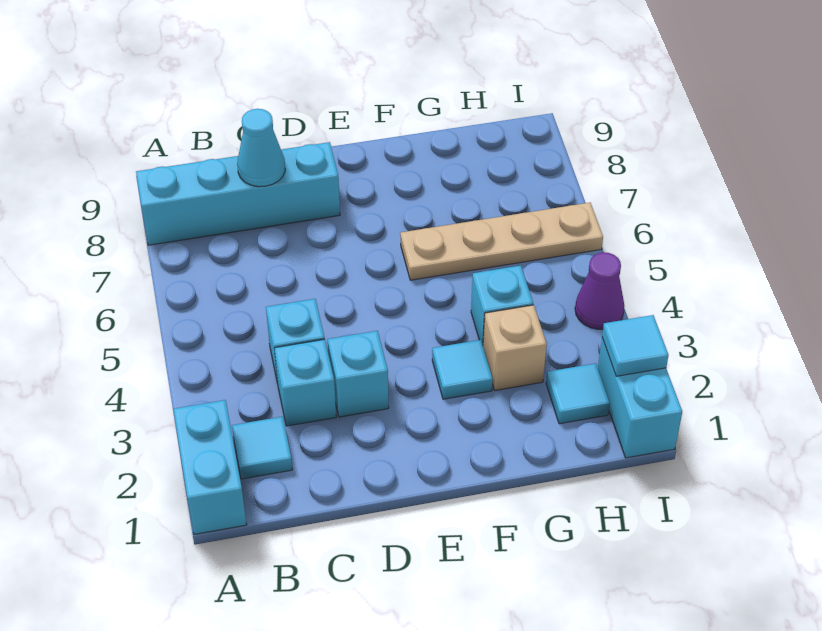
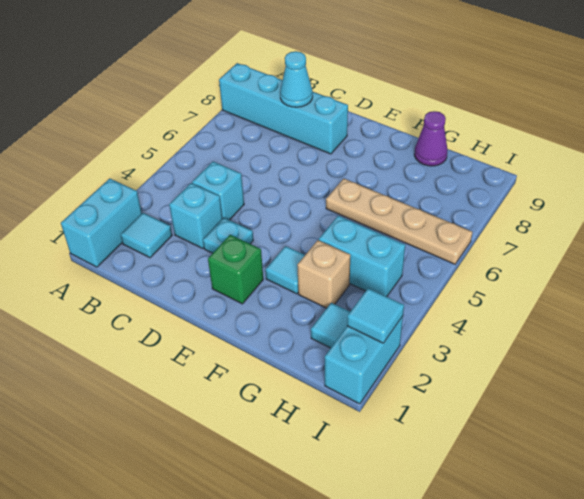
cyan brick D3 level 1 -> cyan plate D3 level 1
none -> green brick E2 level 1
cyan brick G4 level 1 -> cyan brick G4:H4 level 1
purple cone I4 level 1 -> purple cone G9 level 1

